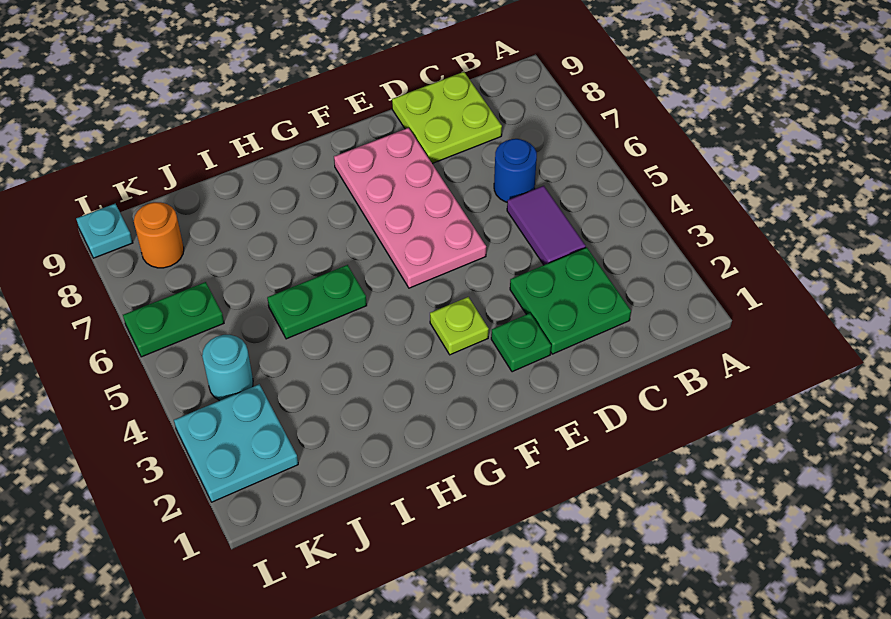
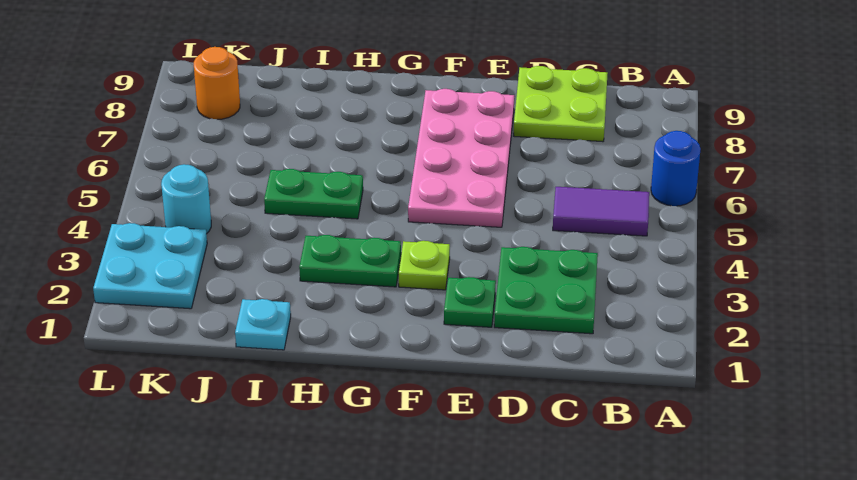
purple tile C4:C5 level 1 -> purple tile B5:C5 level 1
blue round brick C6 level 1 -> blue round brick A6 level 1
green plate K6:L6 level 1 -> green plate G3:H3 level 1
cyan plate L9 level 1 -> cyan plate I1 level 1

